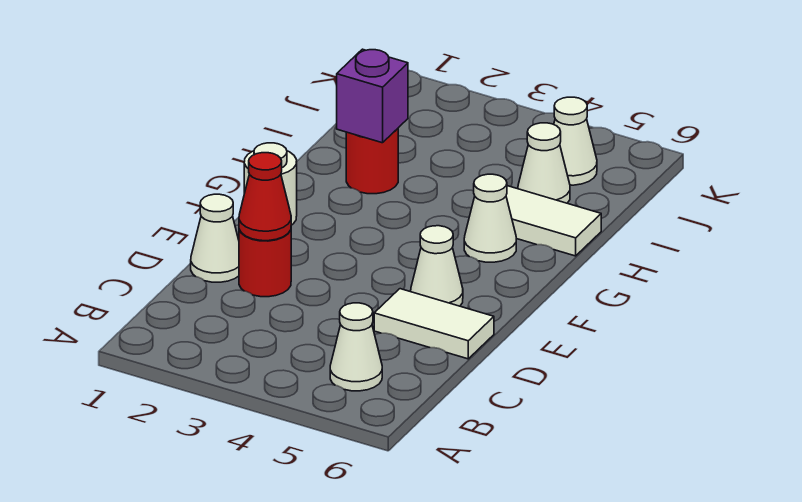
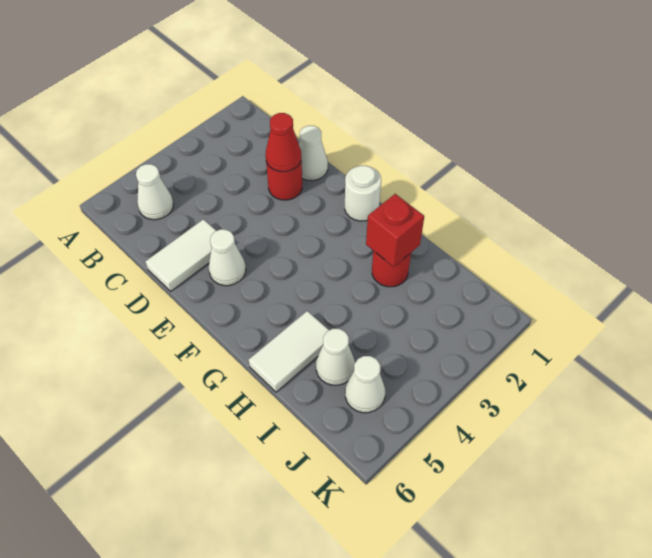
white cone G5 level 1 -> none
purple brick H2 level 2 -> red brick H2 level 2

